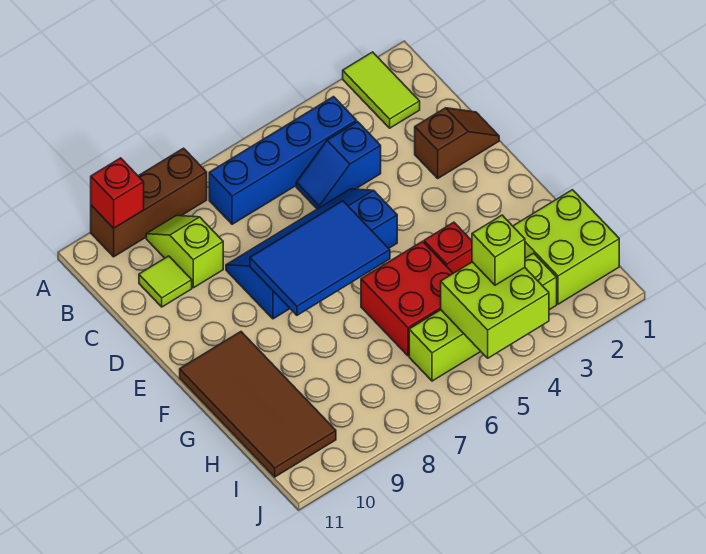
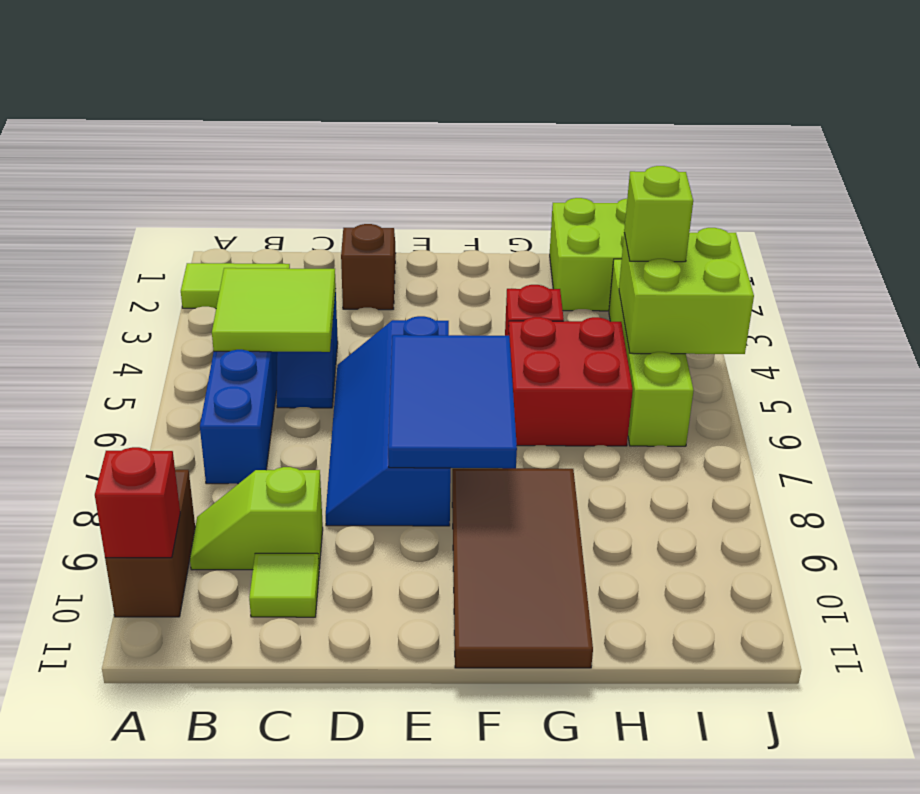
brown brick A8:A10 level 1 -> brown brick A9:A10 level 1
none -> lime tile B4:C5 level 2
brown tile F10:I11 level 1 -> brown tile F8:G11 level 1

